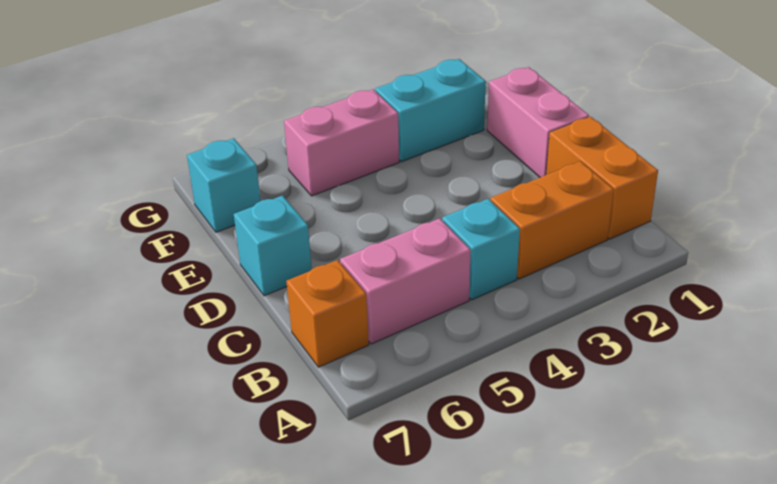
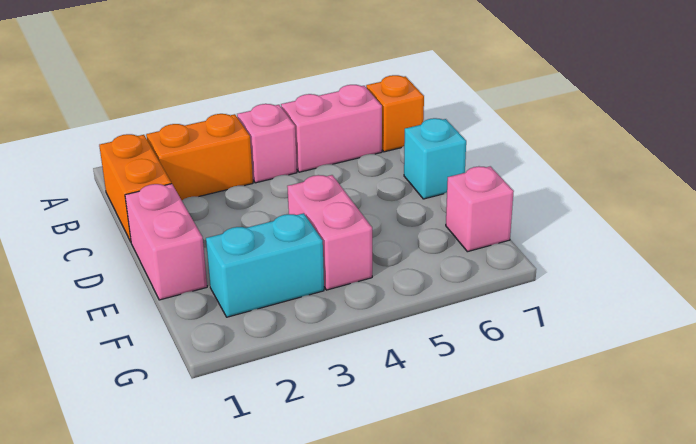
cyan brick B4 level 1 -> pink brick B4 level 1
pink brick F4:F5 level 1 -> pink brick E4:F4 level 1
cyan brick F7 level 1 -> pink brick F7 level 1

